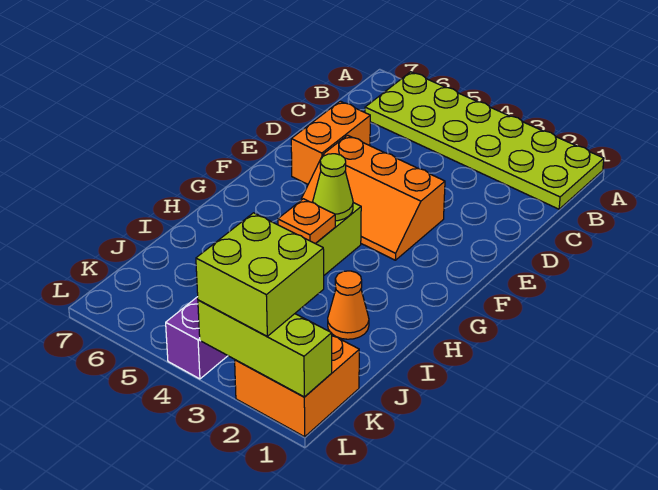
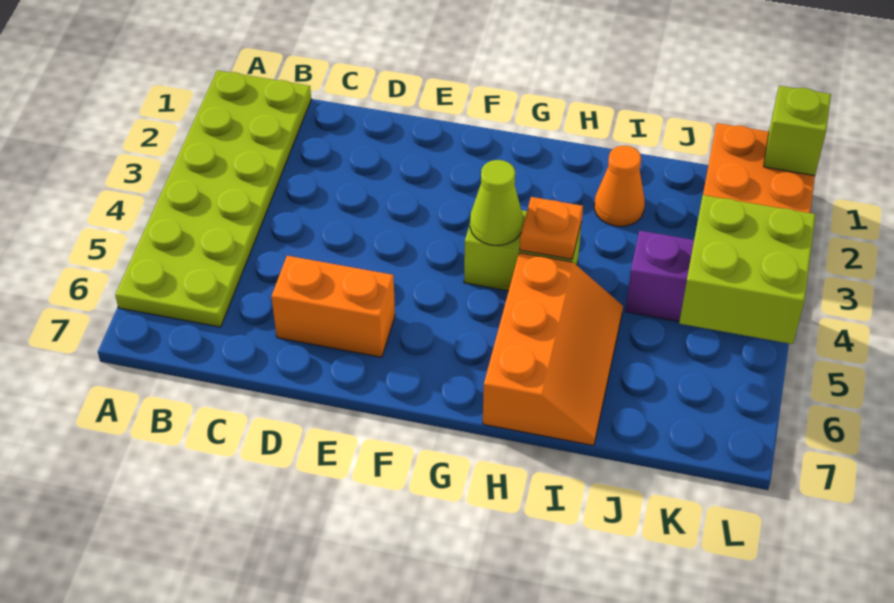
orange slope E3:F5 level 1 top E -> orange slope H5:I7 level 1 top H
lime brick K2:L3 level 3 -> lime brick K4:L5 level 2
lime brick L1:L3 level 2 -> lime brick L1 level 2

